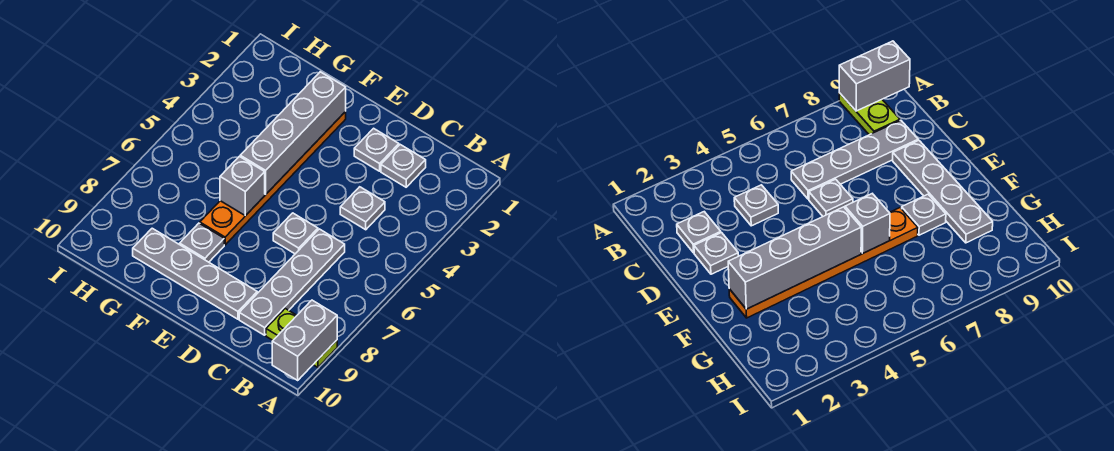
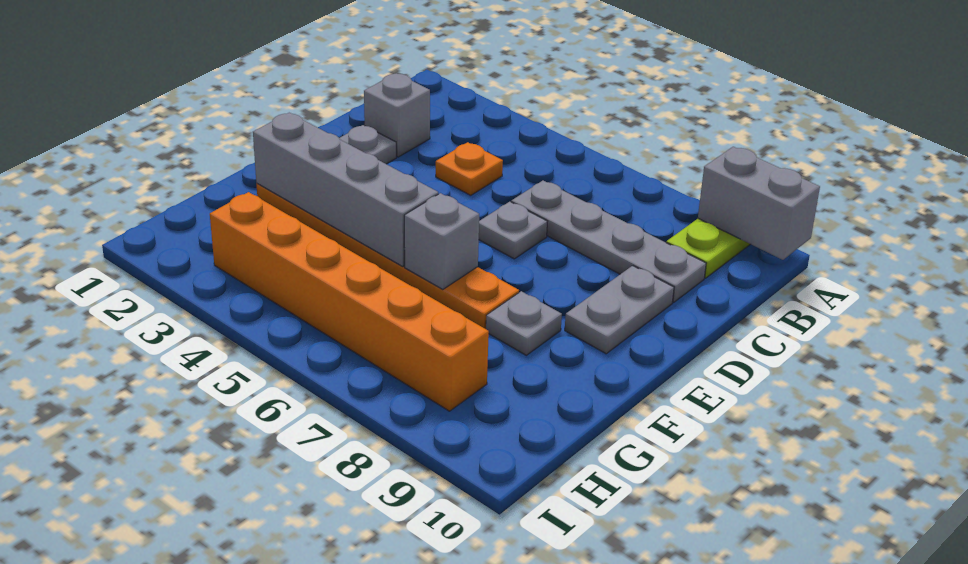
grey plate C2 level 1 -> grey brick C2 level 1
grey plate C4 level 1 -> orange plate C4 level 1
grey plate D9:G9 level 1 -> grey plate D9:E9 level 1
none -> orange brick H3:H8 level 1

